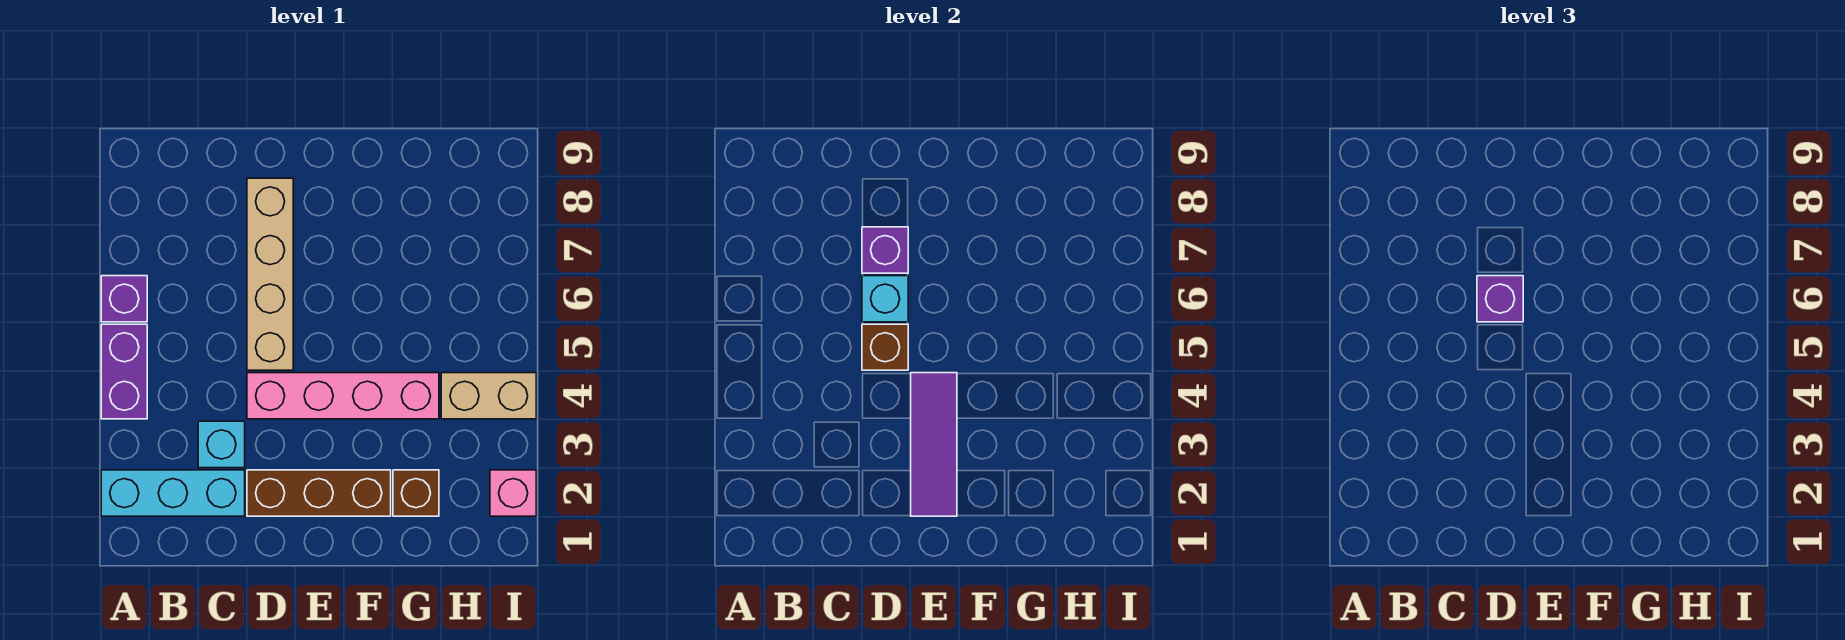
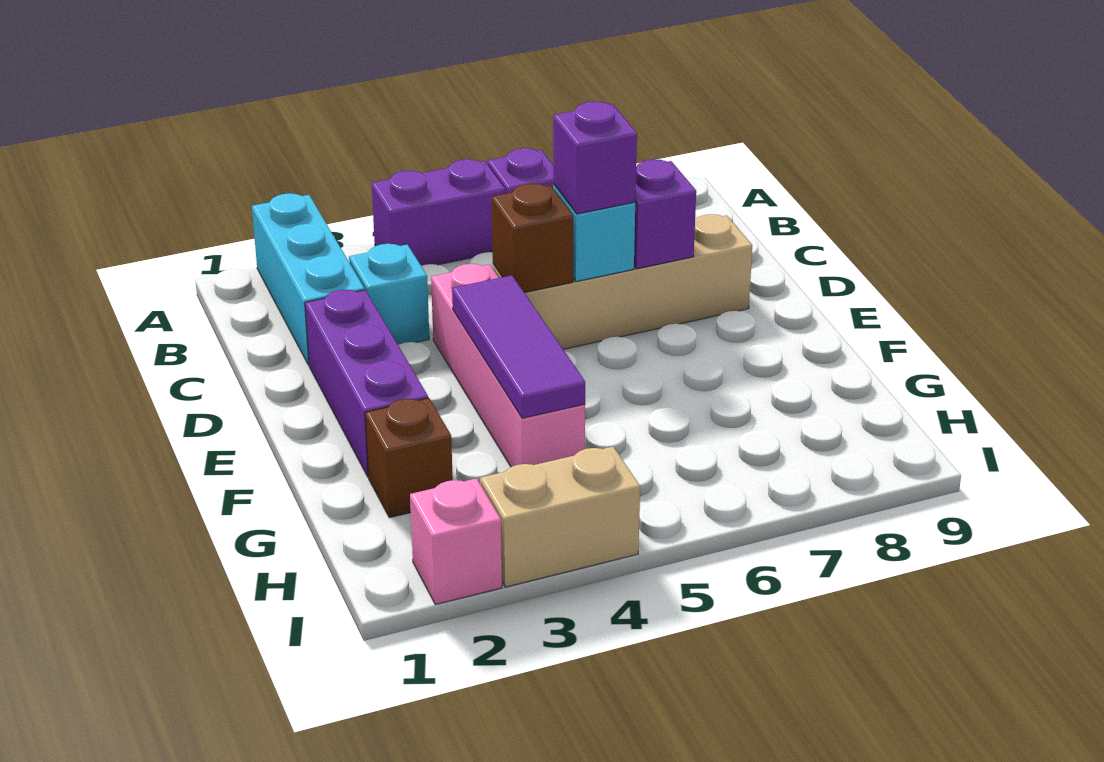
brown brick D2:F2 level 1 -> purple brick D2:F2 level 1
purple tile E2:E4 level 2 -> purple tile E4:G4 level 2
tan brick H4:I4 level 1 -> tan brick I3:I4 level 1

